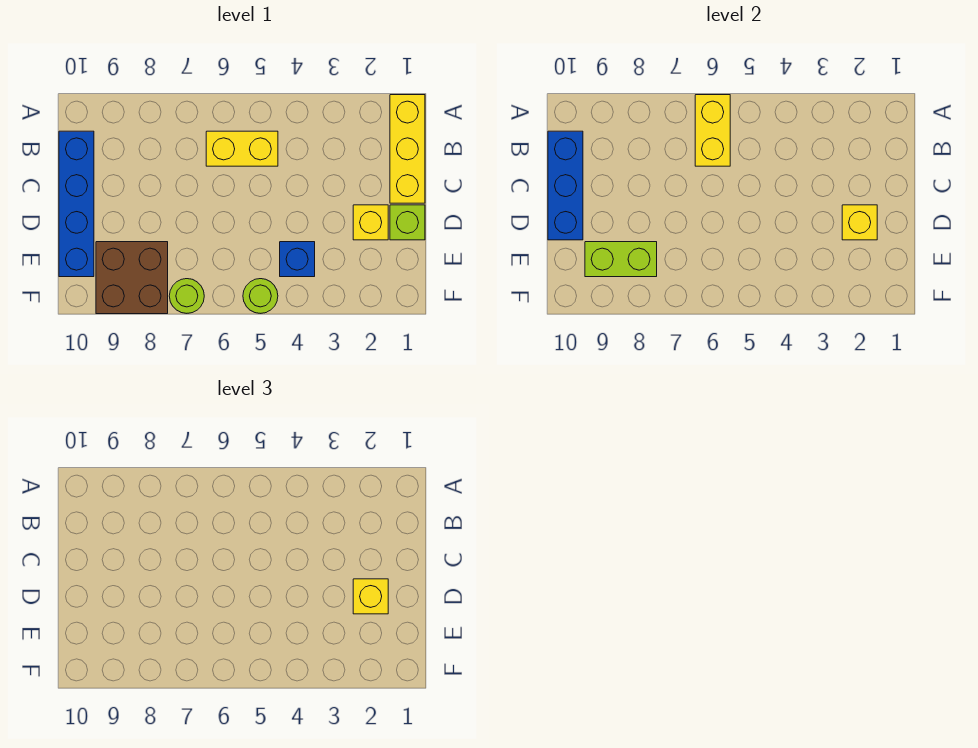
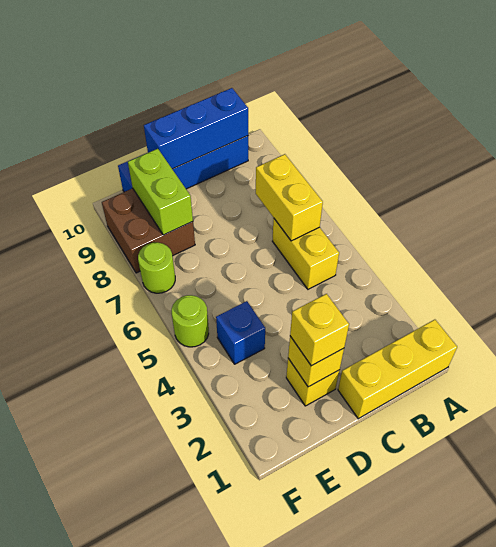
yellow brick A6:B6 level 2 -> yellow brick B6:B7 level 2
lime brick D1 level 1 -> none

